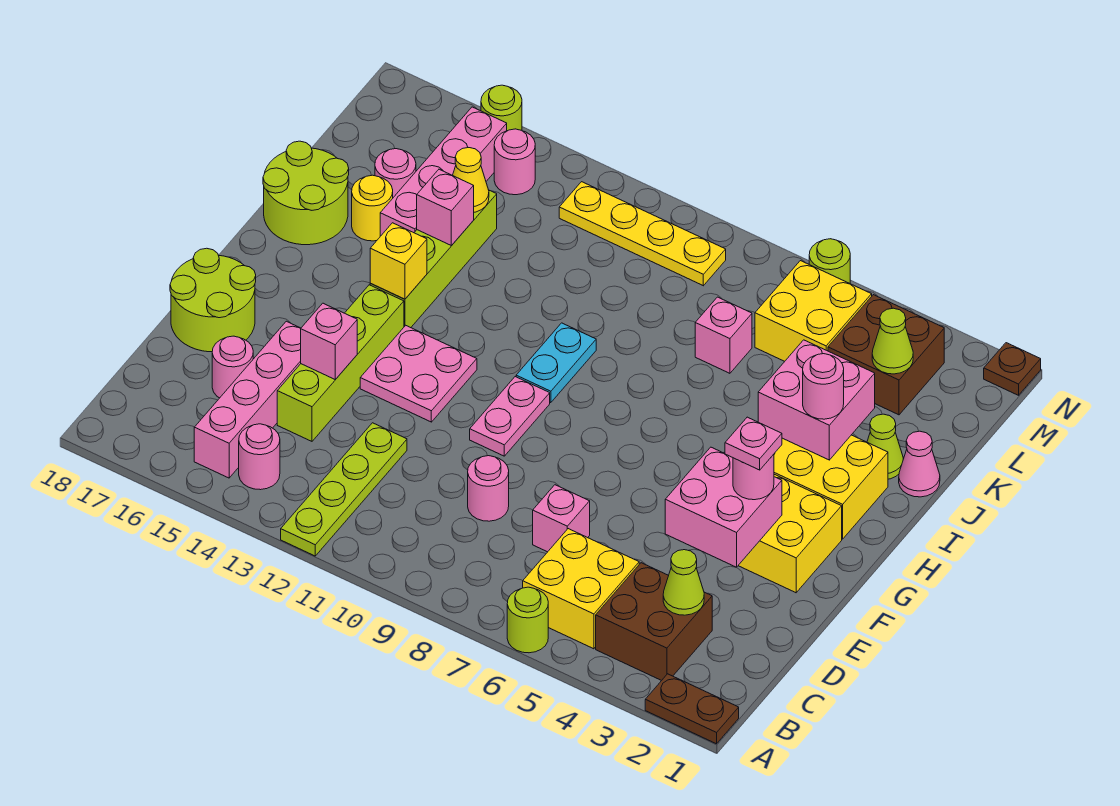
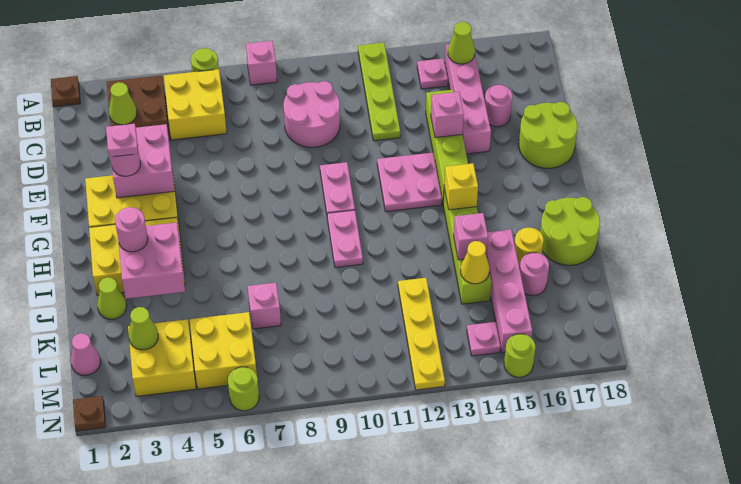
brown plate A1:A2 level 1 -> brown plate A1 level 1
pink round brick B14 level 1 -> pink plate B14 level 1
none -> lime cone B15 level 2
pink brick D7 level 1 -> pink brick A8 level 1
pink round brick D9 level 1 -> pink round brick C9:D10 level 1
cyan plate H10:I10 level 1 -> pink plate H10:I10 level 1
pink cone J1 level 1 -> pink cone L1 level 1
brown brick L3:M4 level 1 -> yellow brick L3:M4 level 1
yellow plate M9:M12 level 1 -> yellow plate K12:N12 level 1
pink round brick M14 level 1 -> pink plate M14 level 1

